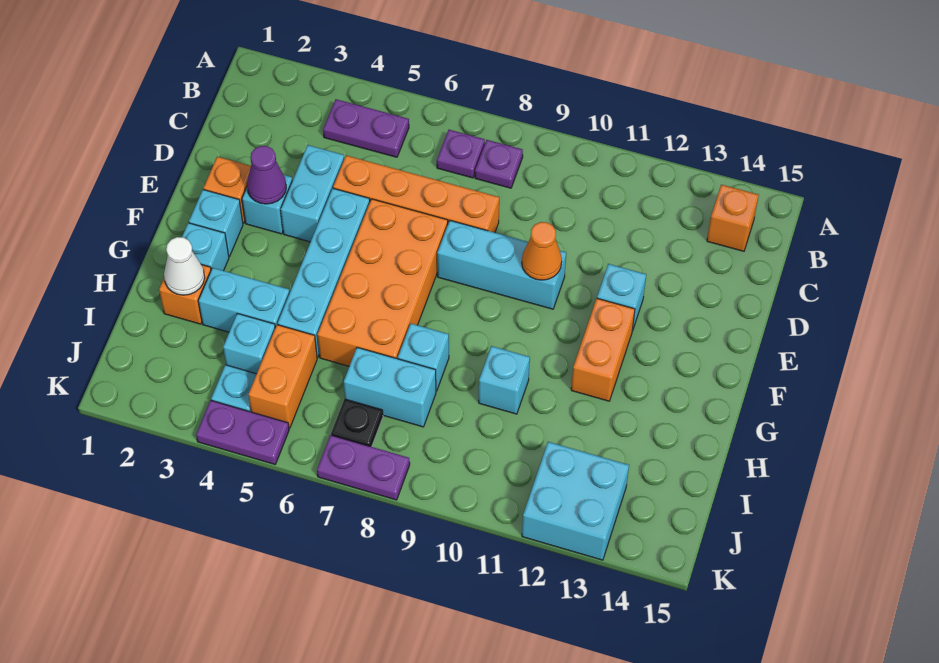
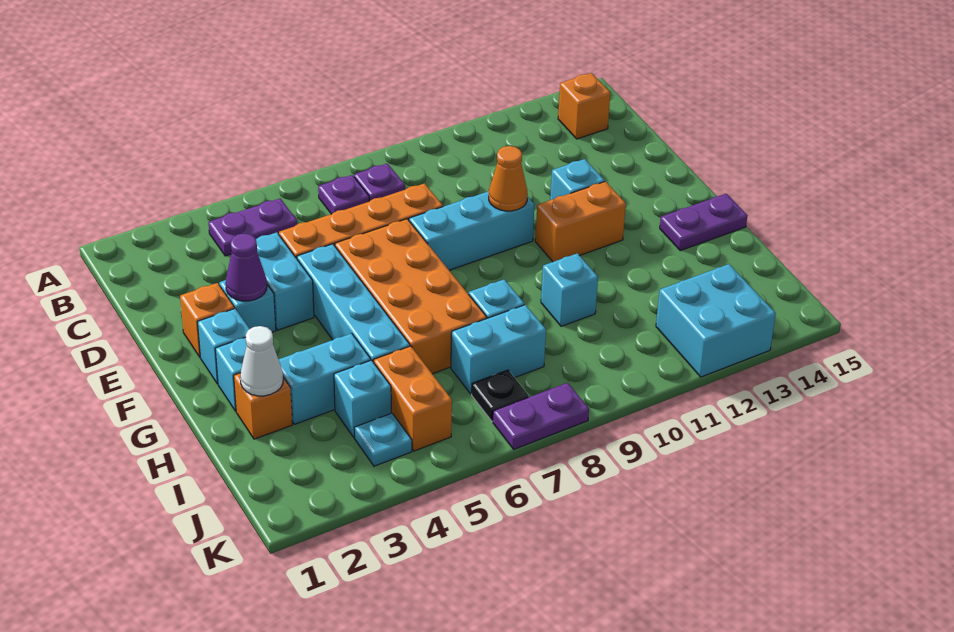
orange brick F12:G12 level 1 -> orange brick F11:F12 level 1
purple plate K4:K5 level 1 -> purple plate G14:G15 level 1

